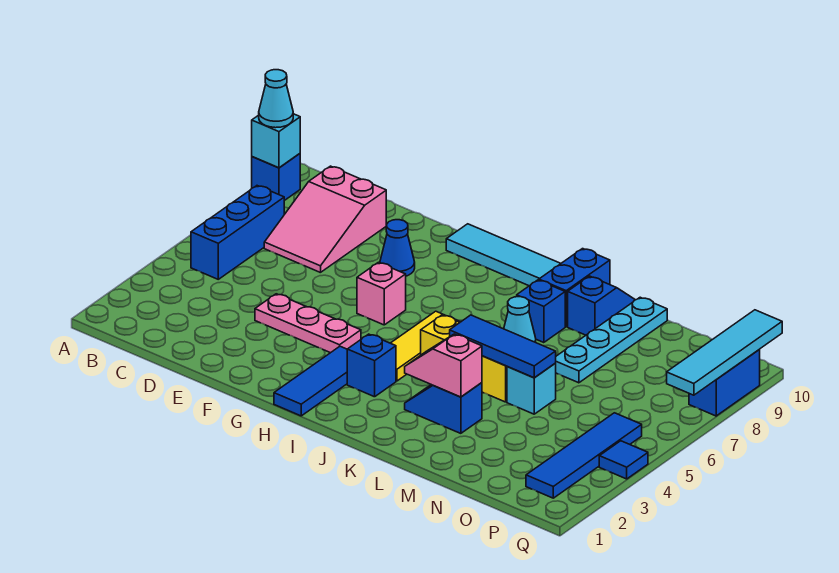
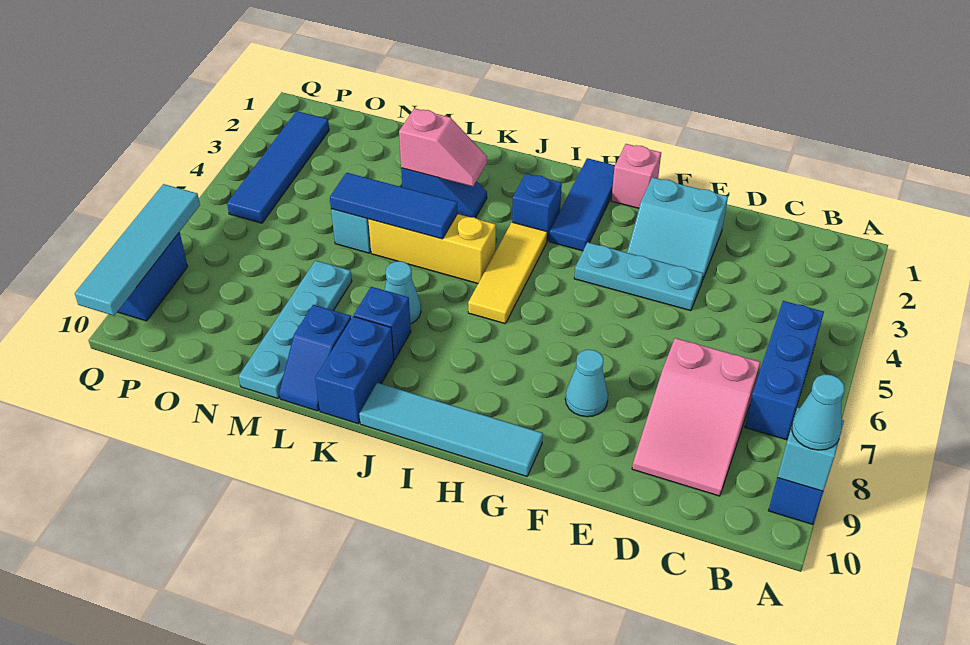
pink slope C7:D9 level 1 top 9 -> pink slope C7:D9 level 1 top 7
none -> cyan slope E2:F3 level 1 top 2
pink plate E4:G4 level 1 -> cyan plate E4:G4 level 1
blue cone F8 level 1 -> cyan cone F8 level 1
pink brick G6 level 1 -> pink brick G1 level 1
blue tile Q4 level 1 -> none

